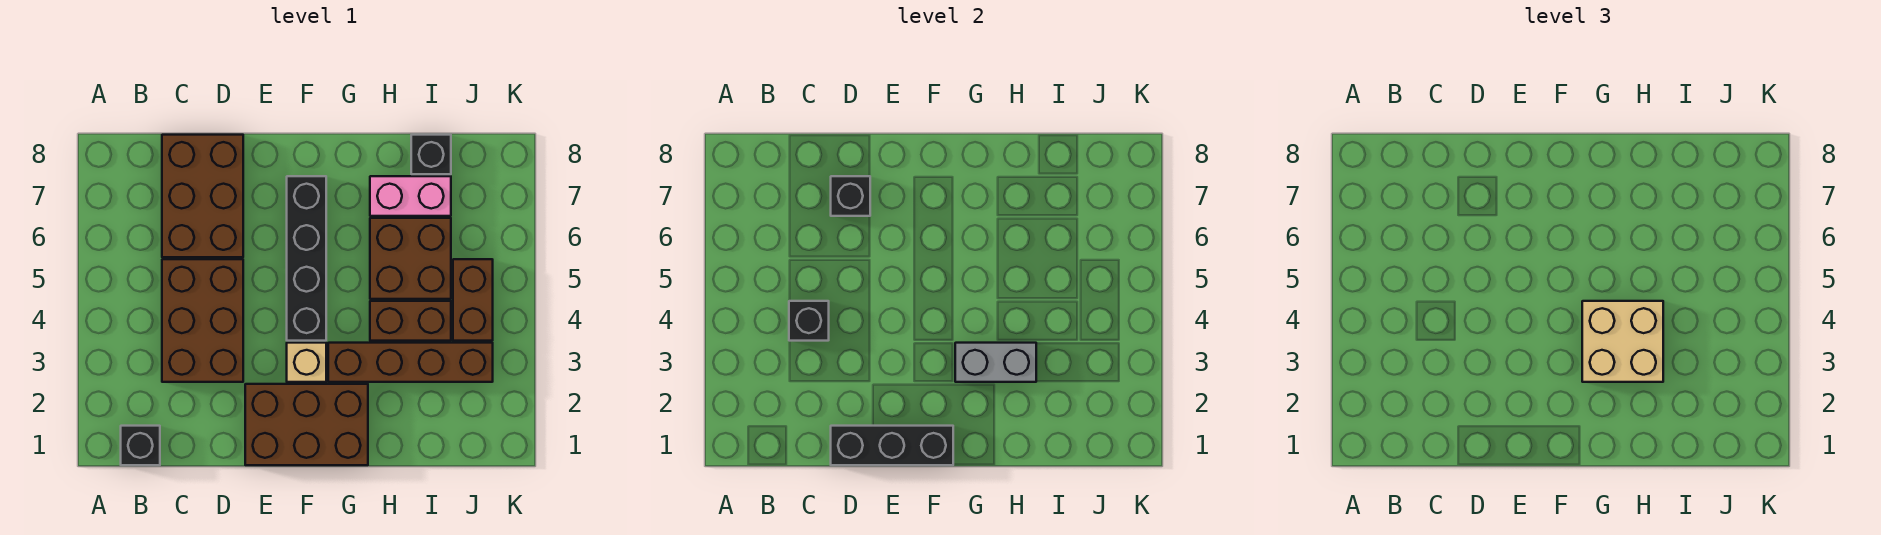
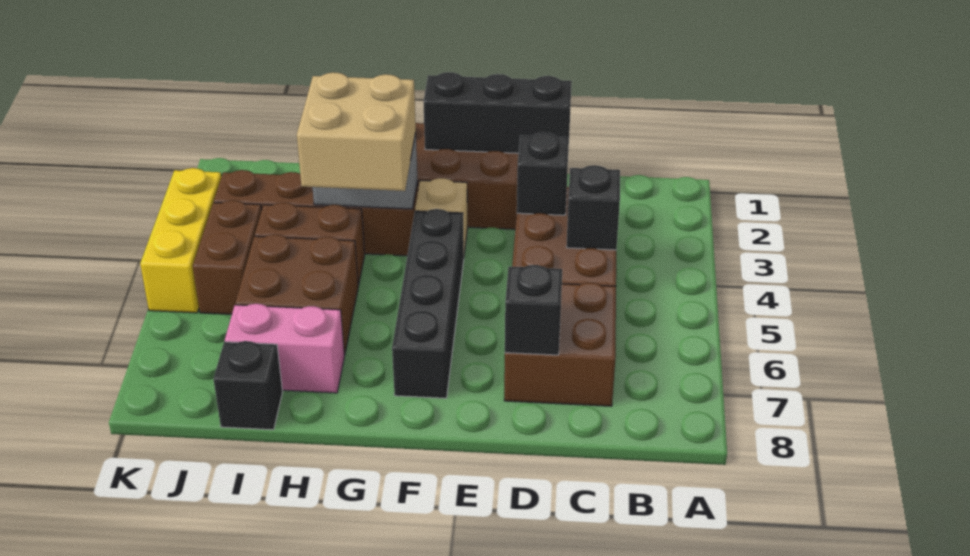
black brick B1 level 1 -> black brick D3 level 2
brown brick C6:D8 level 1 -> brown brick C6:D7 level 1
none -> yellow brick K3:K5 level 1

